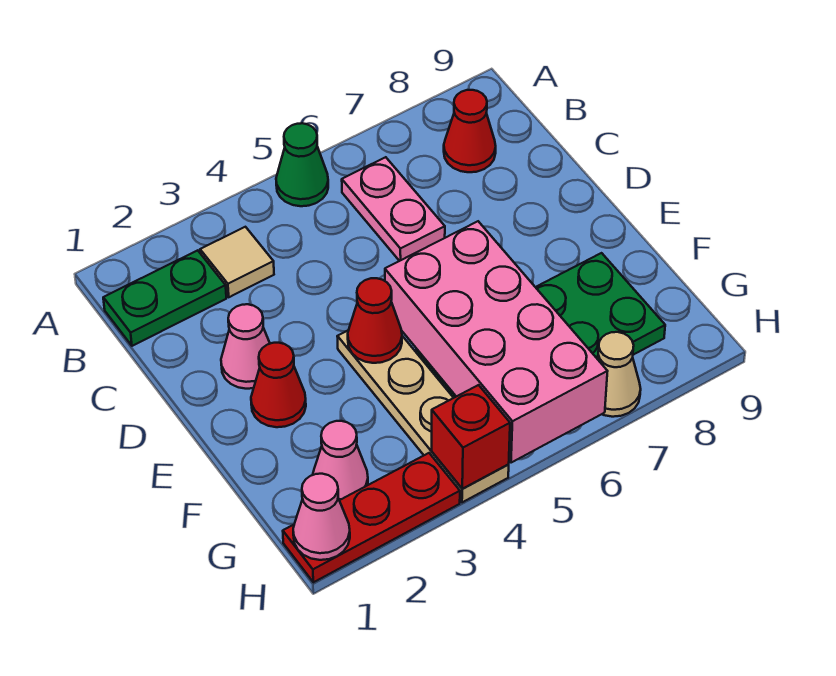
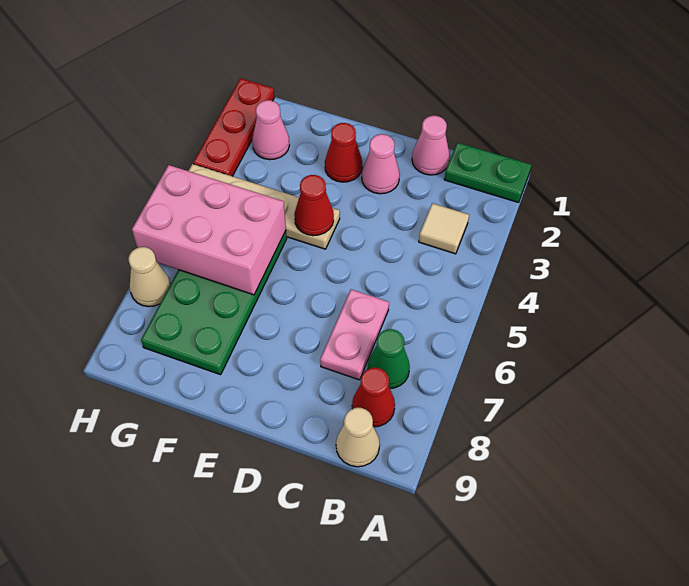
green cone A5 level 1 -> green cone B7 level 1
green plate B1:B2 level 1 -> green plate A1:B1 level 1
pink plate B6:C6 level 1 -> pink plate C6:C7 level 1
none -> tan cone B9 level 1
pink brick E5:H6 level 2 -> pink brick F5:H6 level 2
pink cone H1 level 2 -> pink cone C1 level 1
red brick H4 level 2 -> none

